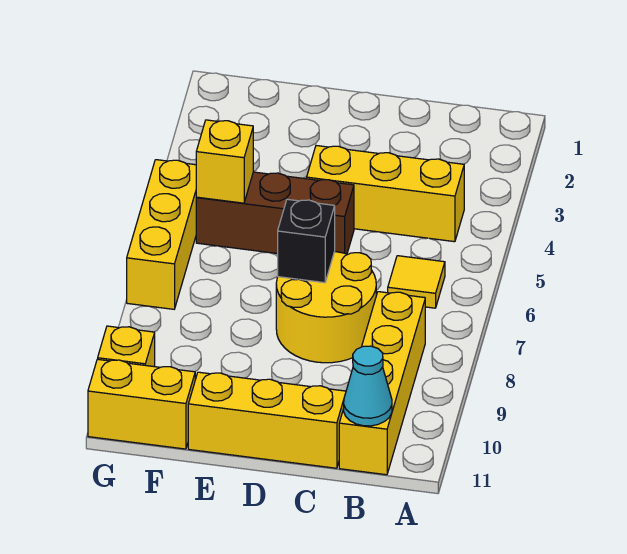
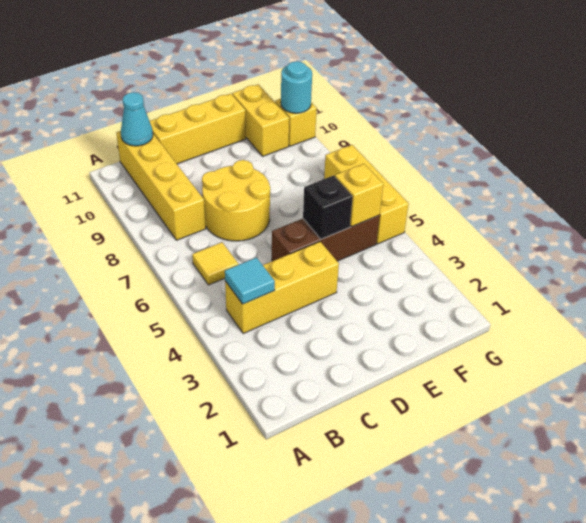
none -> cyan tile B4 level 2
black brick D7 level 2 -> black brick E5 level 2
yellow brick F11:G11 level 1 -> yellow brick F10:F11 level 1
none -> cyan round brick G10 level 2

